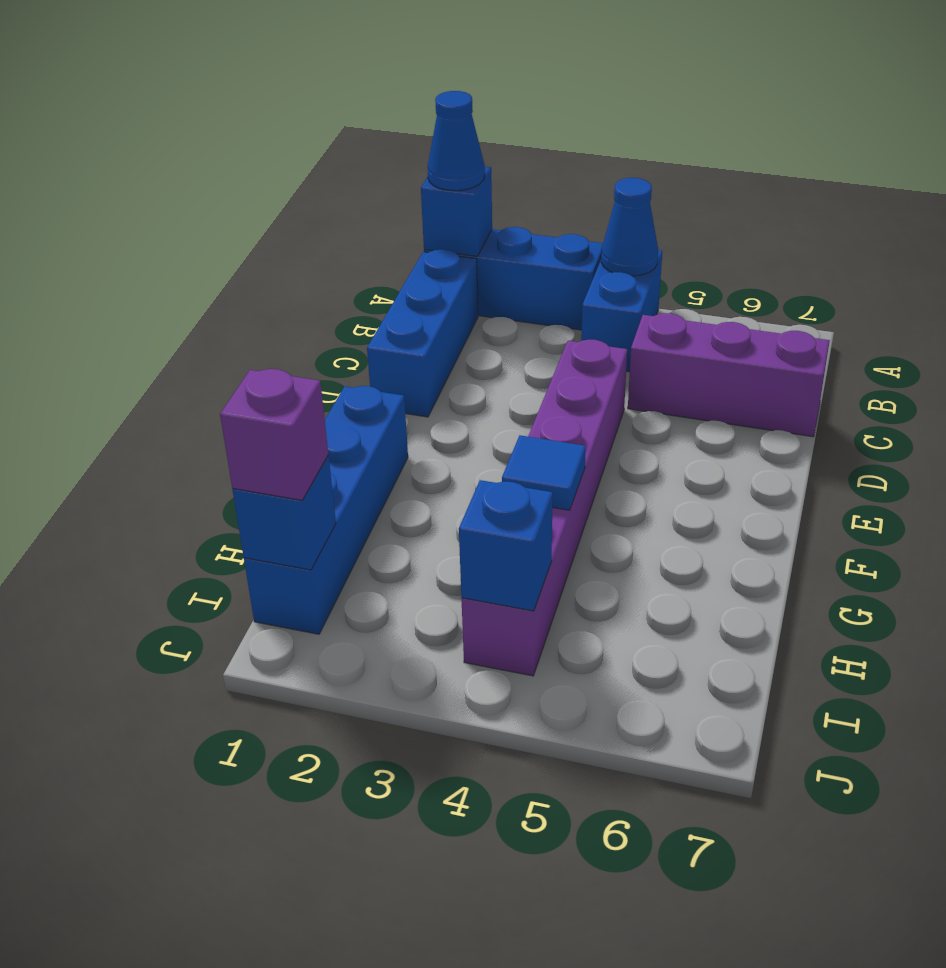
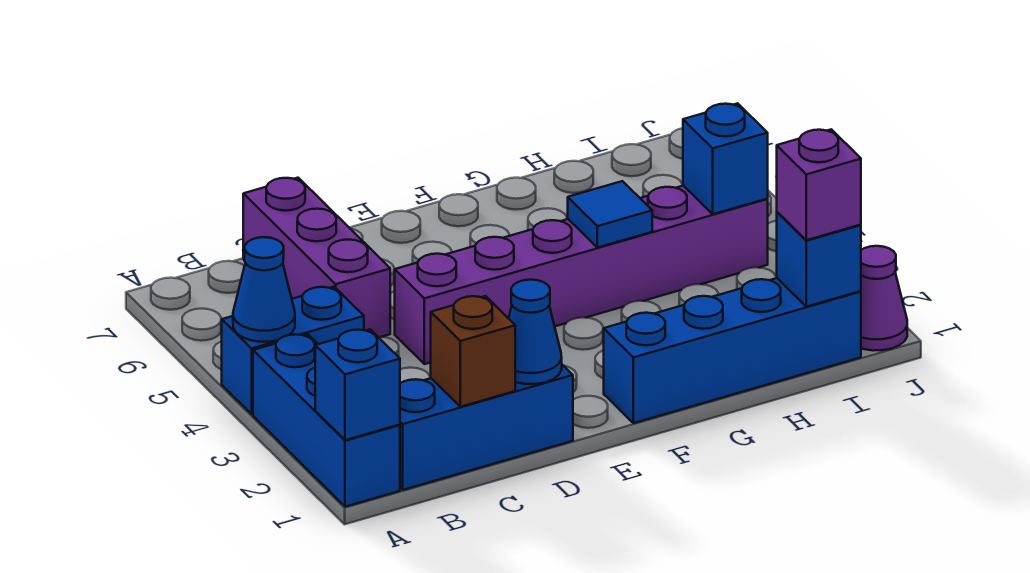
blue cone A1 level 3 -> blue cone D1 level 2
none -> brown brick C1 level 2
none -> purple cone J1 level 1

